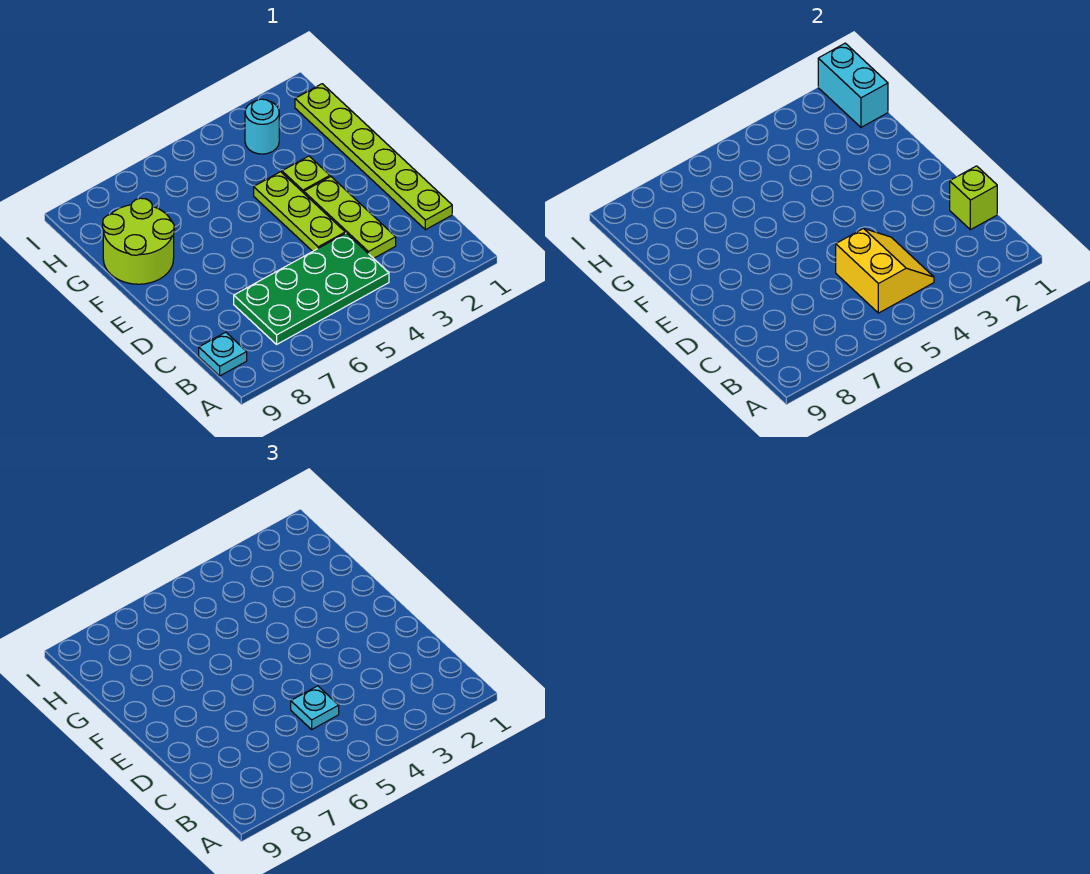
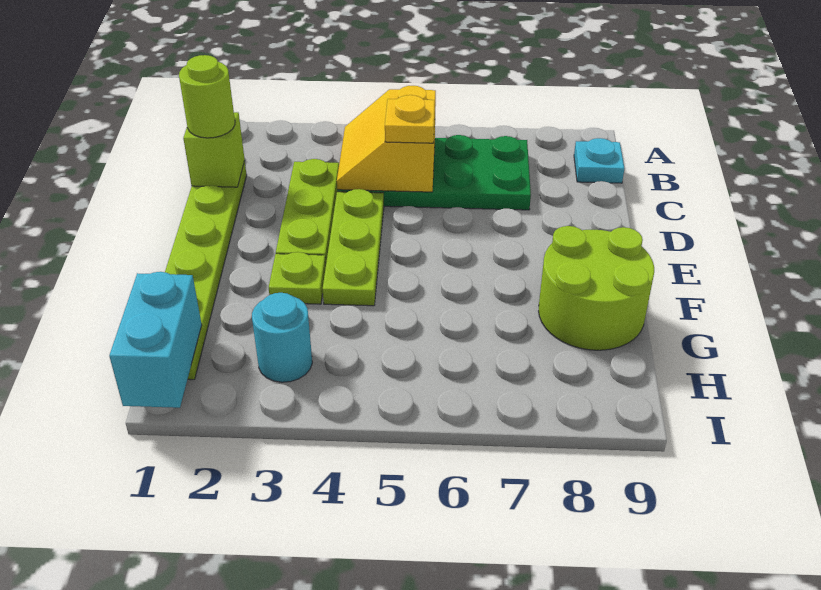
none -> lime round brick C1 level 3
cyan plate C5 level 3 -> yellow plate C5 level 3

